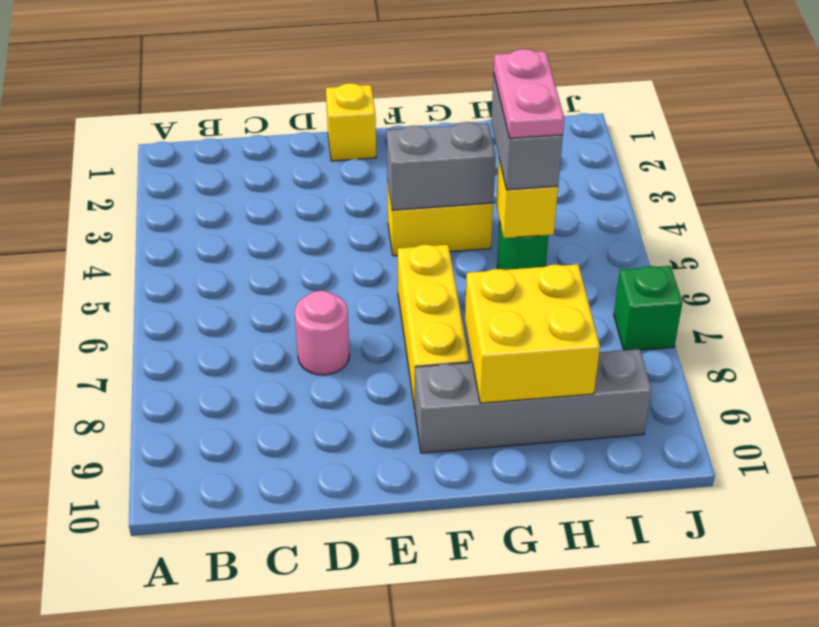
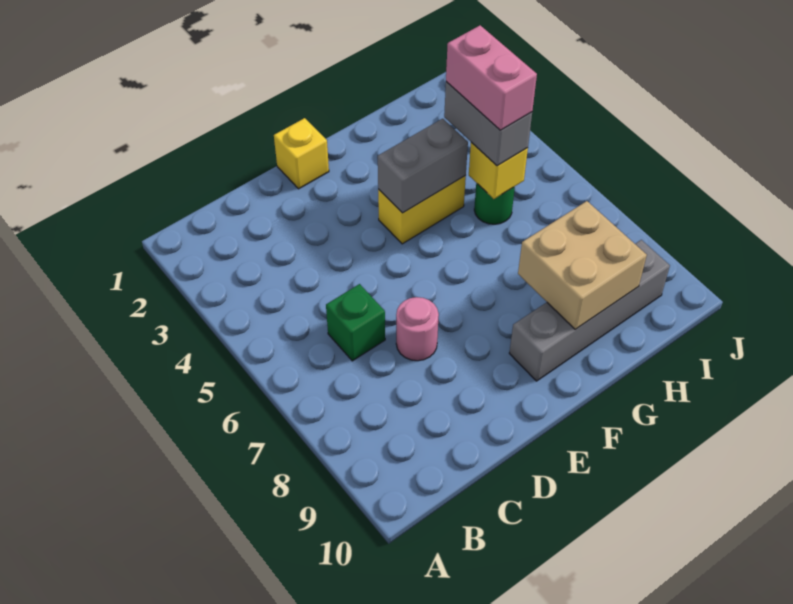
yellow brick F6:F8 level 1 -> none
yellow brick G8:H9 level 2 -> tan brick G8:H9 level 2
pink plate H4:H5 level 4 -> pink brick H4:H5 level 4
green brick J7 level 1 -> green brick C6 level 1

